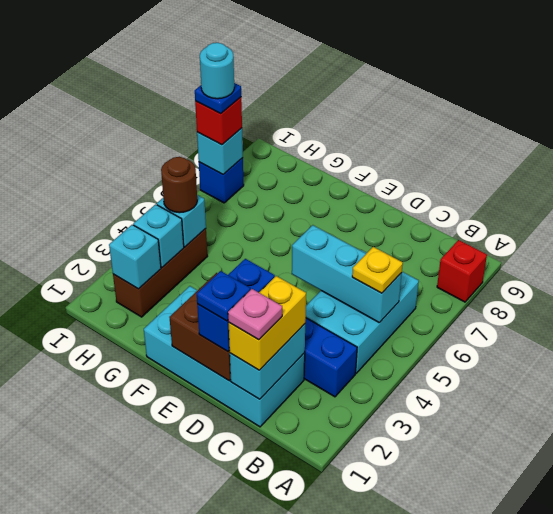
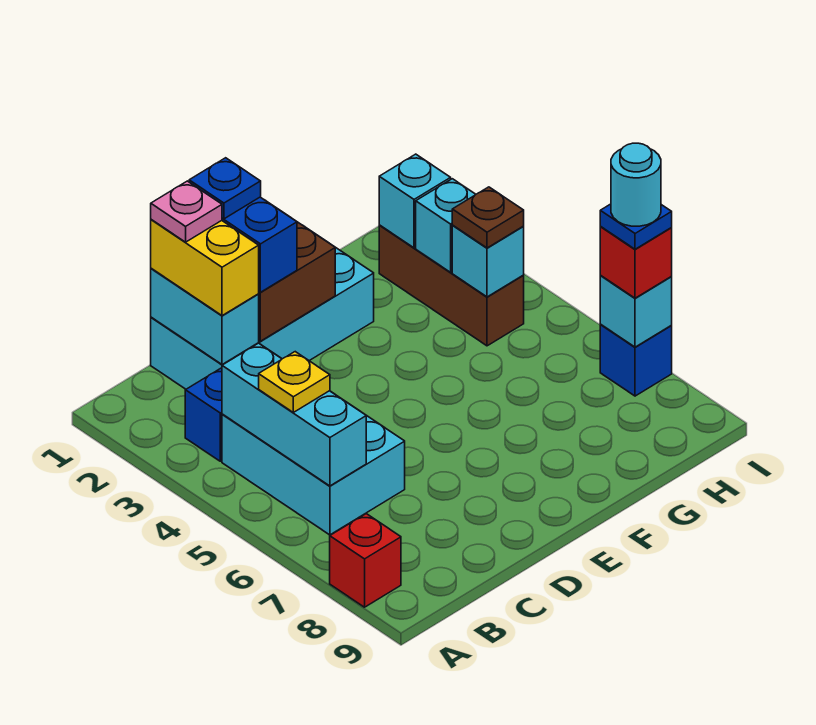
cyan brick B5:D5 level 2 -> cyan brick B4:B6 level 2
brown round brick H4 level 3 -> brown plate H4 level 3

